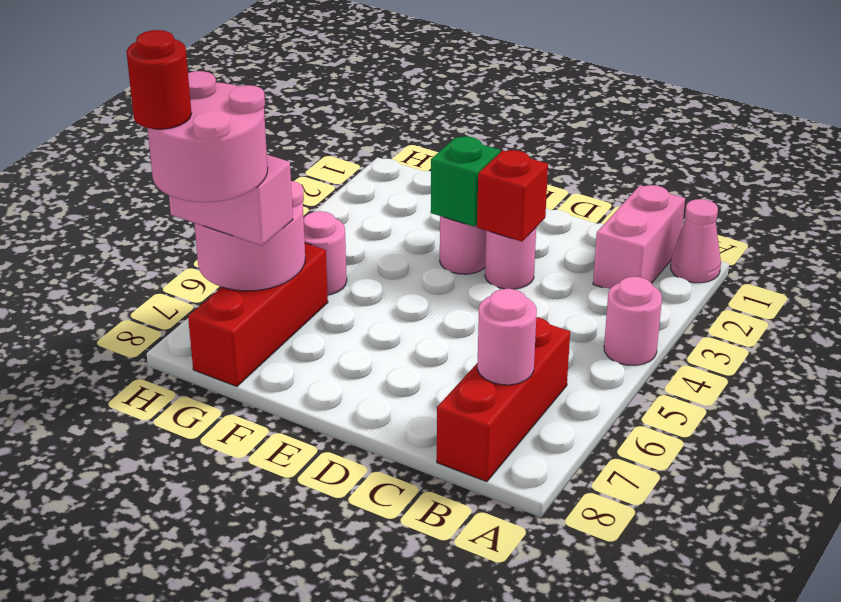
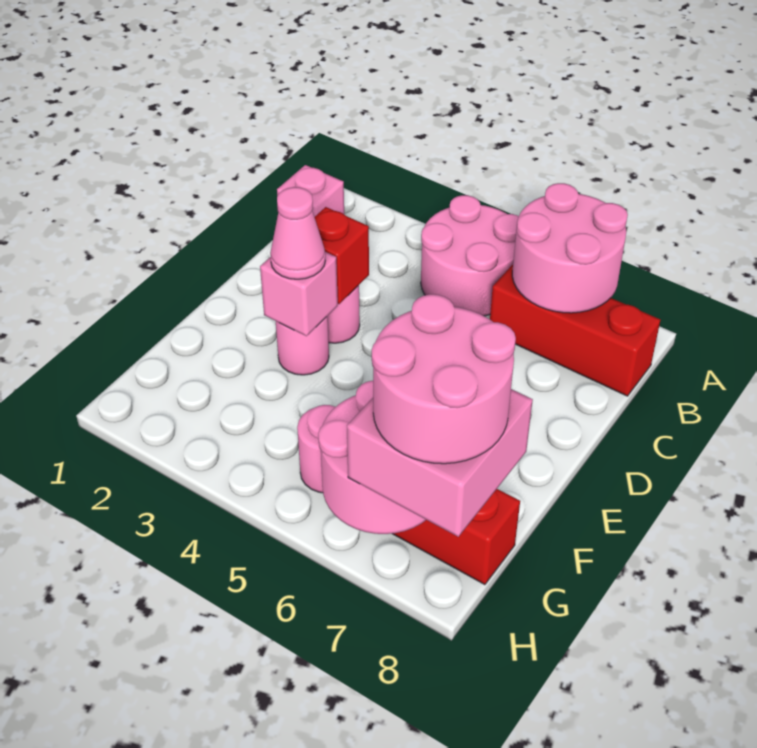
pink cone A1 level 1 -> pink cone E3 level 3
pink round brick A4 level 1 -> pink round brick A4:B5 level 1
pink brick B1:B2 level 1 -> pink brick B1 level 1
pink round brick B7 level 2 -> pink round brick A6:B7 level 2
green brick E3 level 2 -> pink brick E3 level 2
pink brick G7:H7 level 3 -> pink brick G7:H8 level 3
red round brick H8 level 5 -> none

